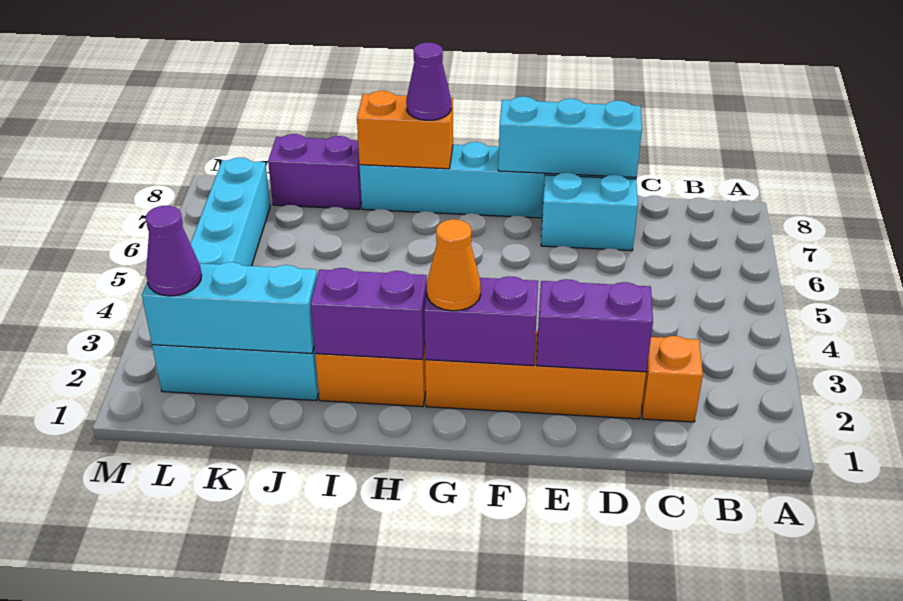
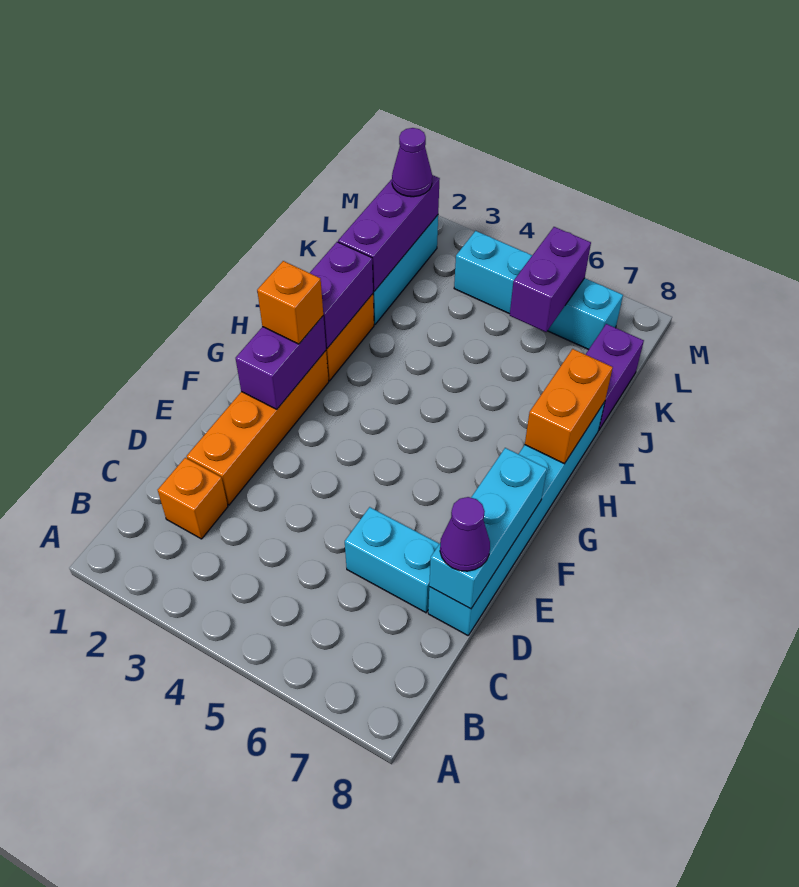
purple brick D2:E2 level 2 -> purple brick K6:L6 level 2
cyan brick D7:E7 level 1 -> cyan brick D6:D7 level 1
orange cone G2 level 3 -> orange brick G2 level 3
purple cone H8 level 3 -> purple cone D8 level 3
cyan brick J2:L2 level 2 -> purple brick J2:L2 level 2

